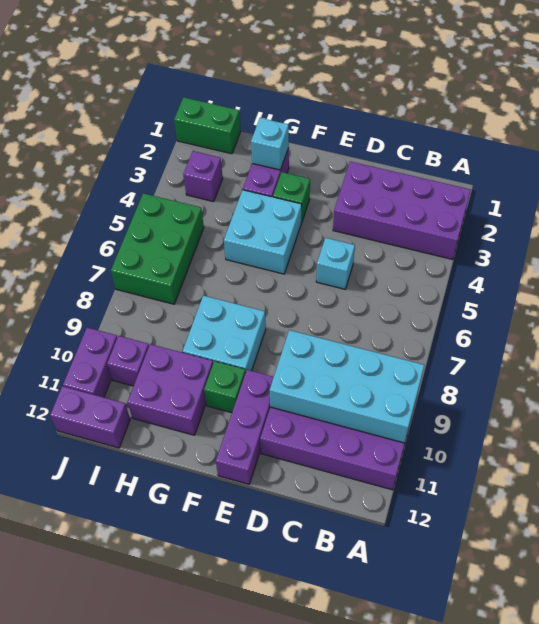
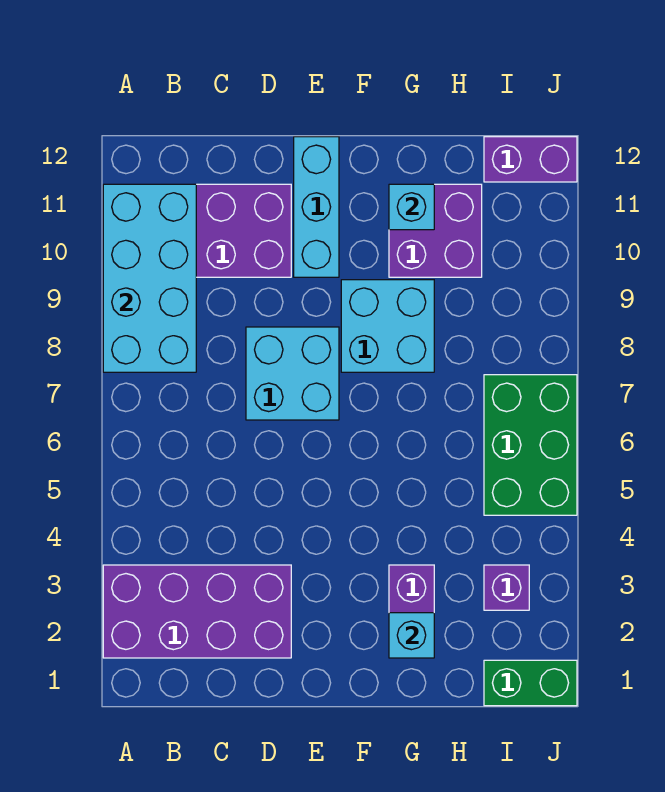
cyan brick A9:D10 level 2 -> cyan brick A8:B11 level 2
cyan brick D5 level 1 -> cyan brick G11 level 2
purple brick E10:E12 level 1 -> cyan brick E10:E12 level 1
green brick F3 level 1 -> none
cyan brick F4:G5 level 1 -> cyan brick D7:E8 level 1
green brick F10 level 1 -> none
purple brick I10 level 1 -> none
purple brick J10:J11 level 1 -> none

